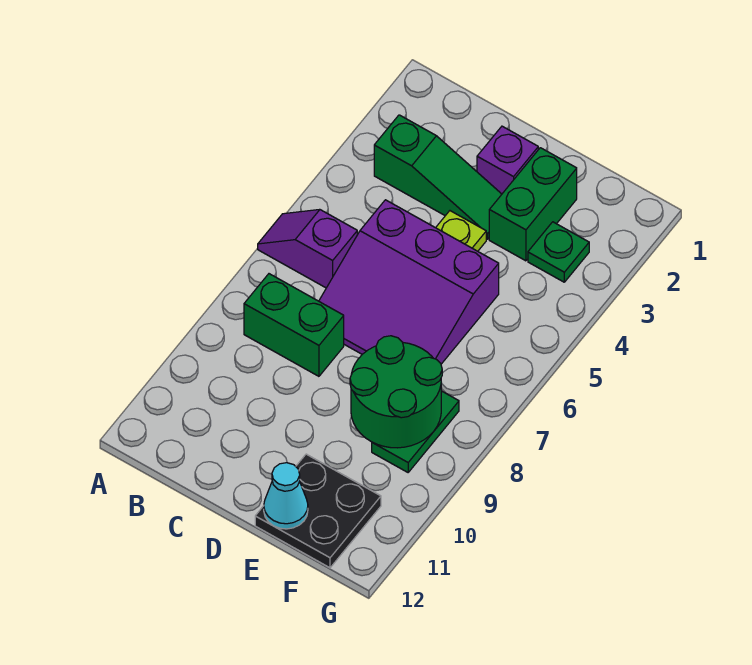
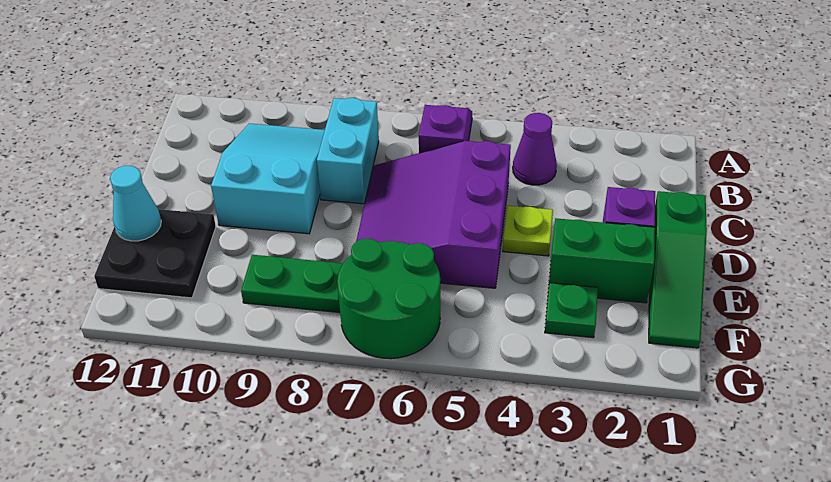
green slope B3:D3 level 1 top B -> green slope D1:F1 level 1 top D
none -> purple cone B4 level 1
green brick B8:C8 level 1 -> cyan brick B8:C8 level 1
none -> cyan slope B9:D10 level 1 top D
green round brick E8:F9 level 2 -> green round brick F6:G7 level 1

